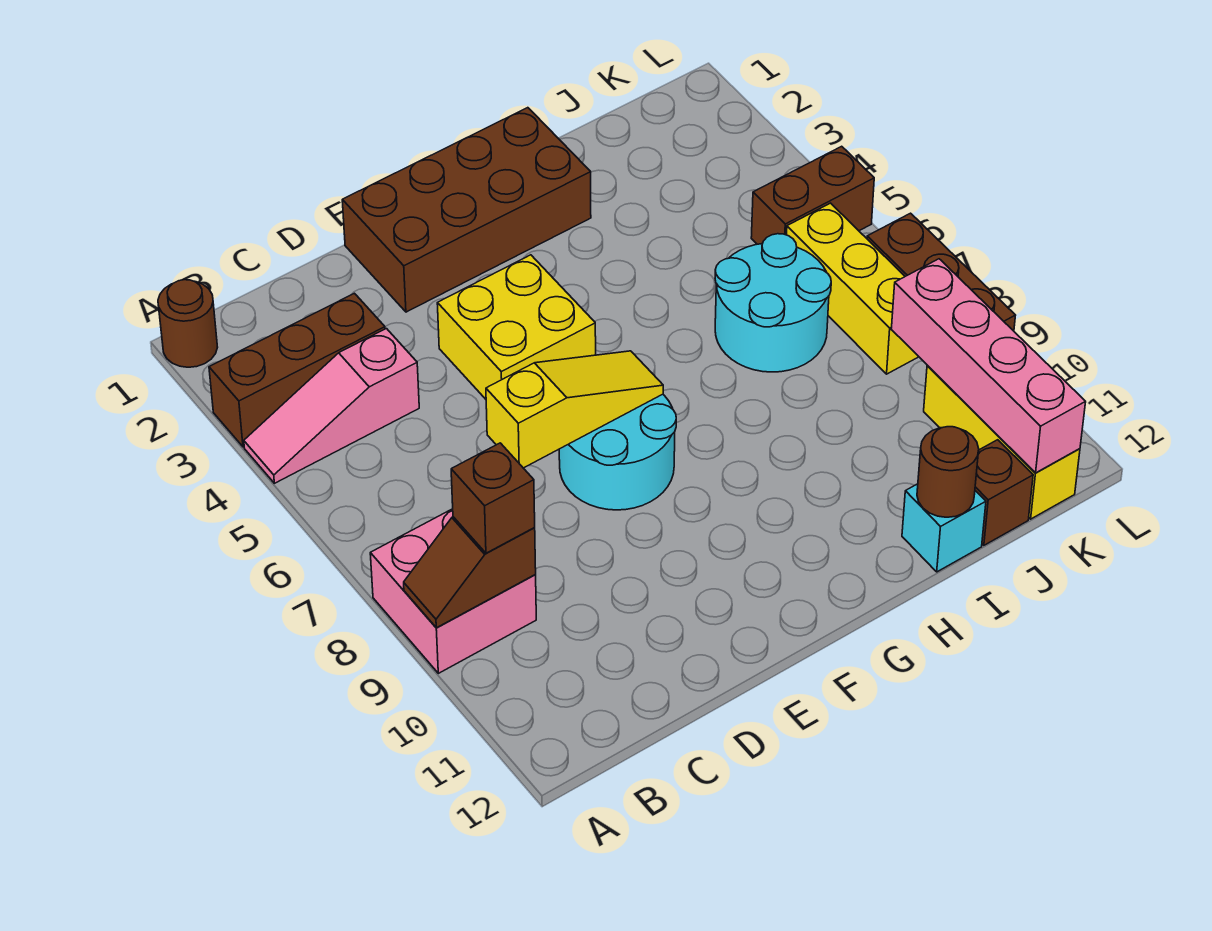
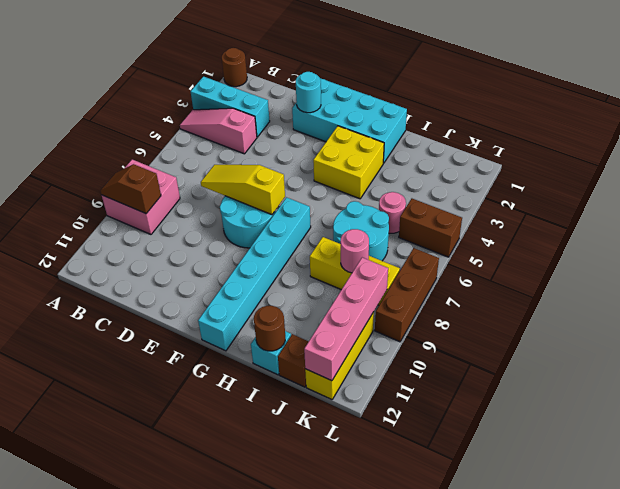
brown brick A3:C3 level 1 -> cyan brick A3:C3 level 1
brown brick B9 level 3 -> none
yellow slope D7:F7 level 2 top D -> yellow slope D7:F7 level 2 top F
brown brick E1:H2 level 1 -> cyan brick E1:H2 level 1
none -> cyan round brick E2 level 2
yellow brick E4:F5 level 1 -> yellow brick G3:H4 level 1
none -> cyan brick G7:G12 level 1
none -> pink round brick J5 level 1
none -> pink round brick J8 level 2
yellow brick K6:K8 level 1 -> yellow brick I8:K8 level 1

